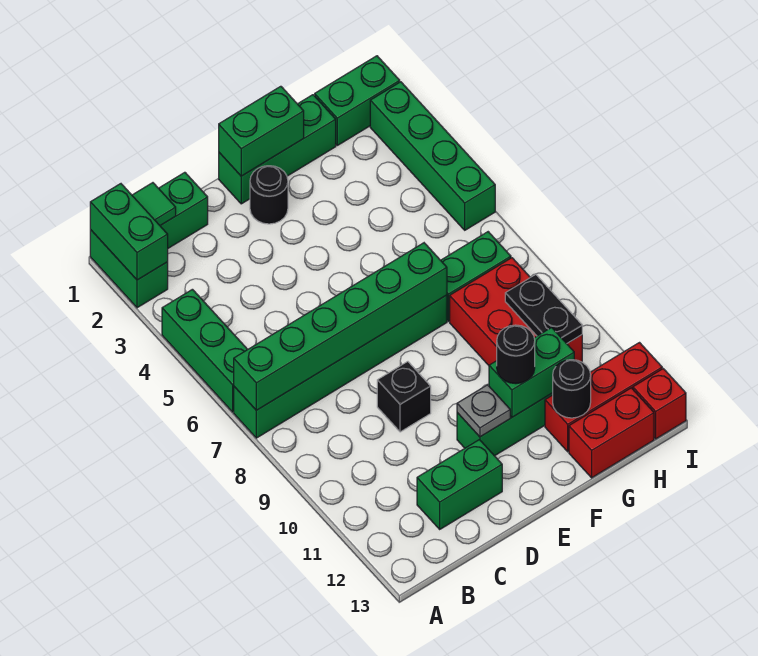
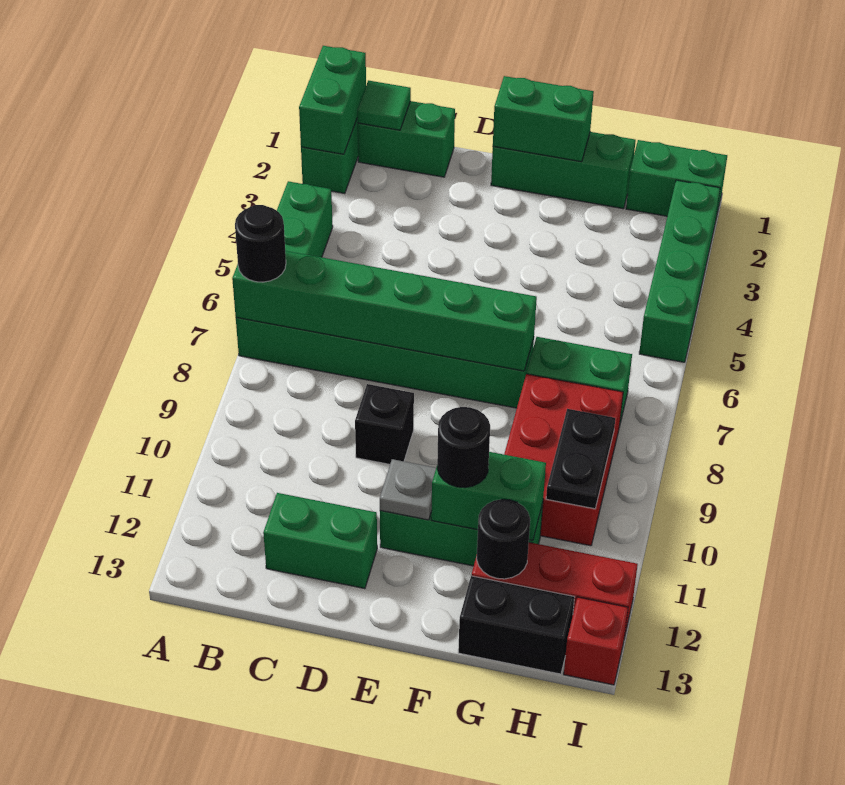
black round brick E2 level 1 -> black round brick A7 level 3
red brick G13:H13 level 1 -> black brick G13:H13 level 1

